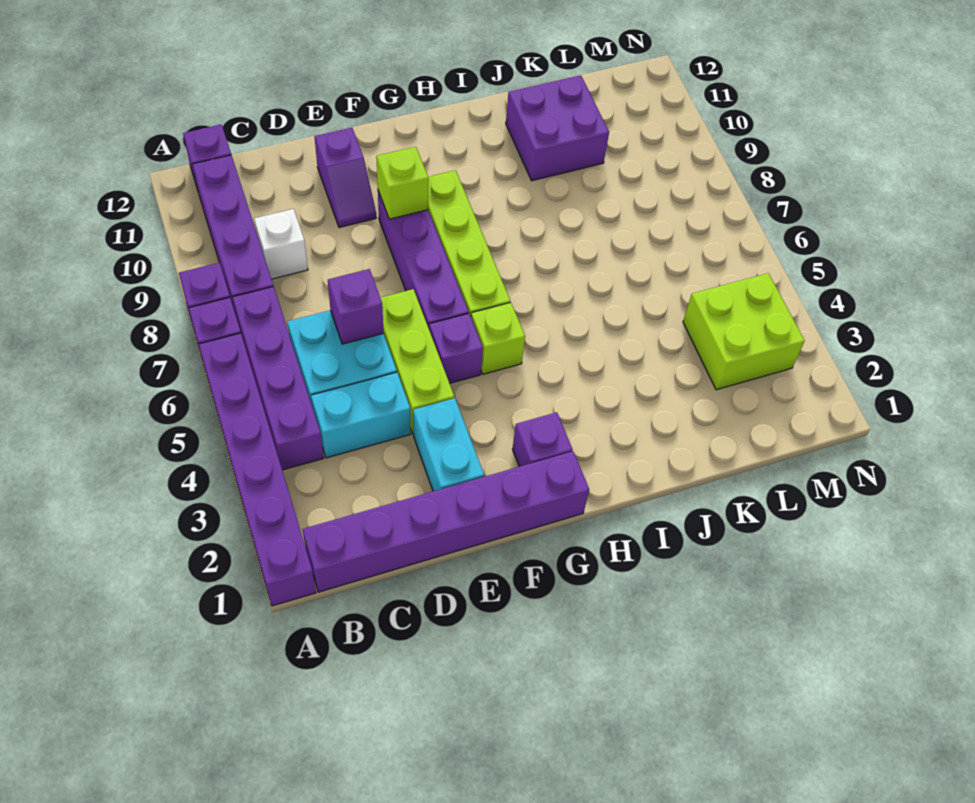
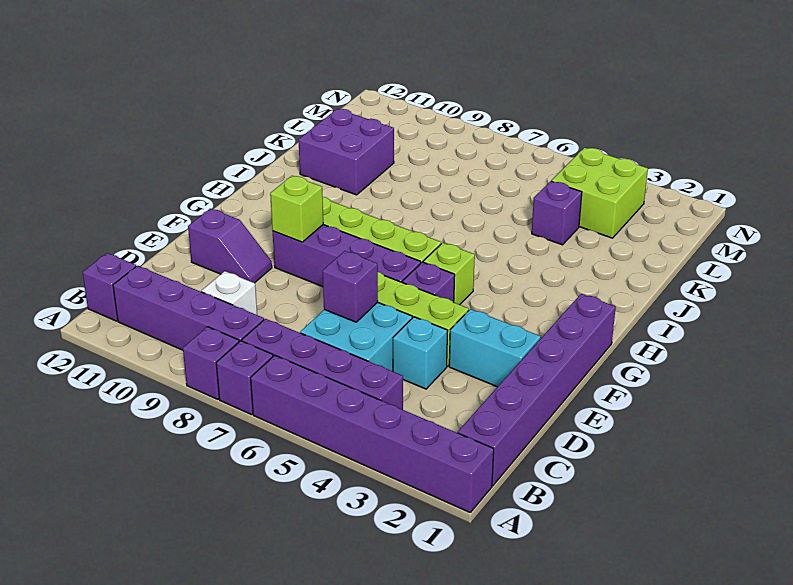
cyan brick C4:D4 level 1 -> cyan brick D4 level 1
purple brick G2 level 1 -> purple brick K4 level 1

